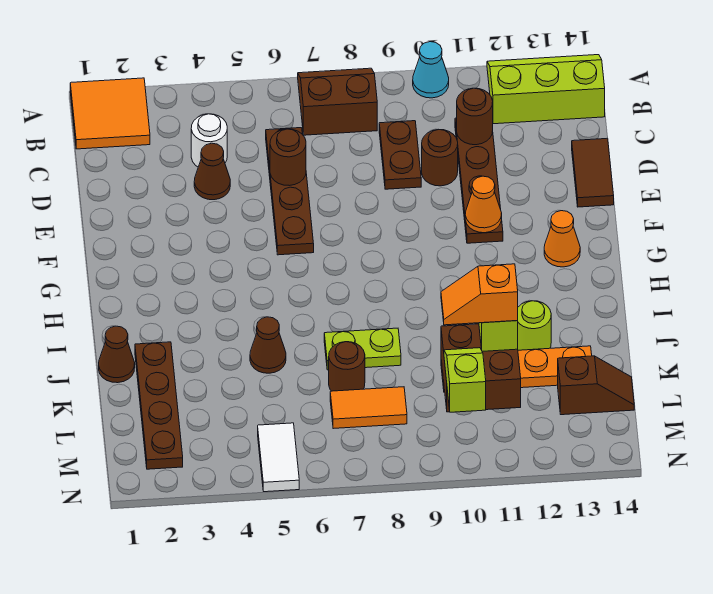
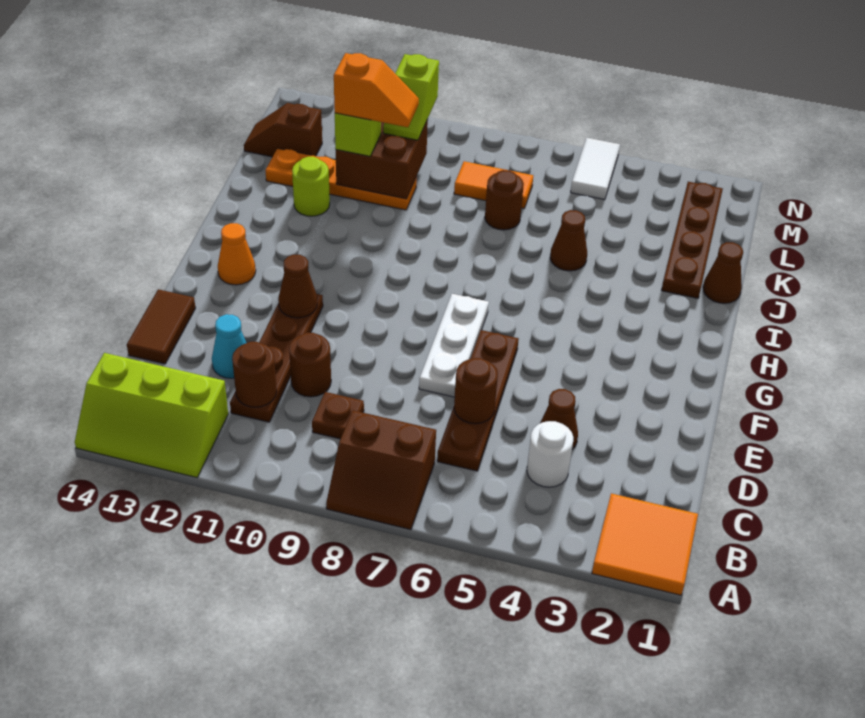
cyan cone A10 level 1 -> cyan cone D12 level 1
brown plate C9:D9 level 1 -> brown plate C9 level 1
none -> white plate E7:G7 level 1
orange cone F11 level 2 -> brown cone F11 level 2
lime plate J7:J8 level 1 -> none

